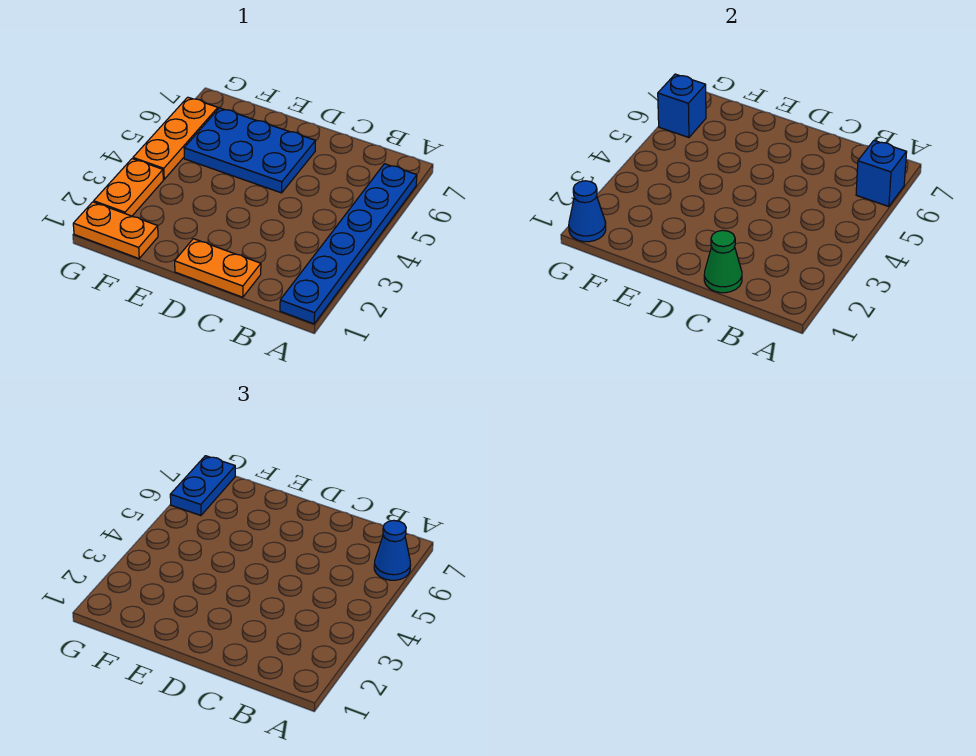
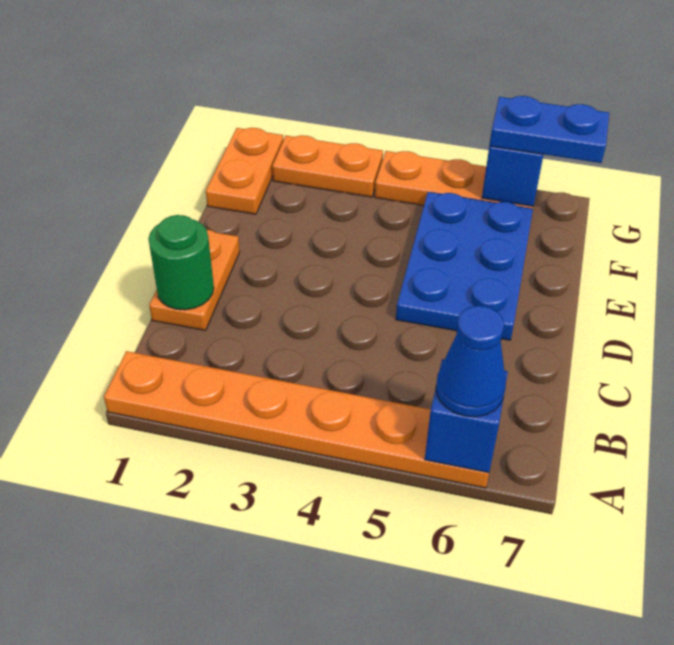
blue plate A1:A6 level 1 -> orange plate A1:A6 level 1
green cone C1 level 2 -> green round brick C1 level 2
blue cone G1 level 2 -> none

